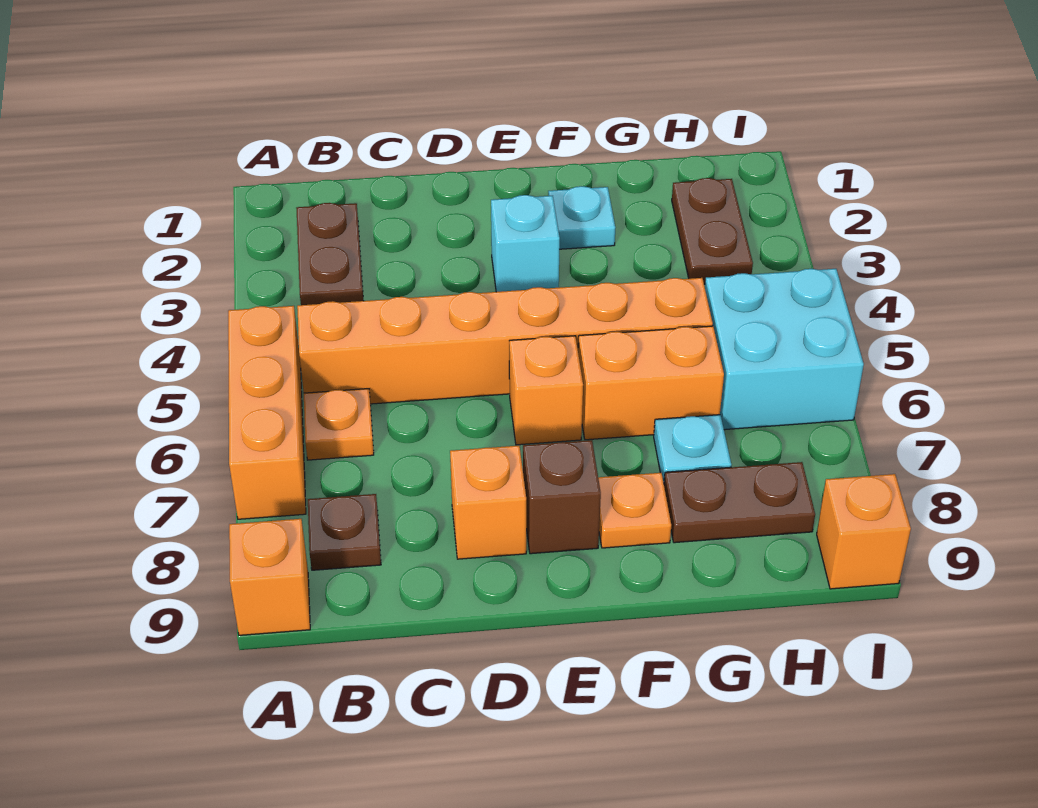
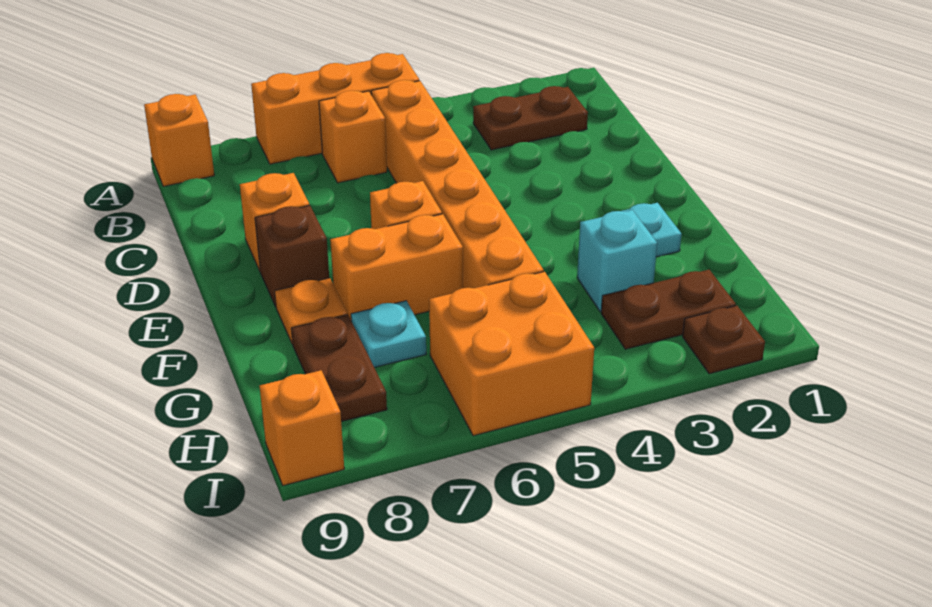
orange plate B6 level 1 -> orange brick B6 level 1
brown plate B8 level 1 -> brown plate I2 level 1
cyan brick E3 level 1 -> cyan brick G3 level 1
orange brick F6:G6 level 1 -> orange brick F6:F7 level 1
cyan brick H5:I6 level 1 -> orange brick H5:I6 level 1

